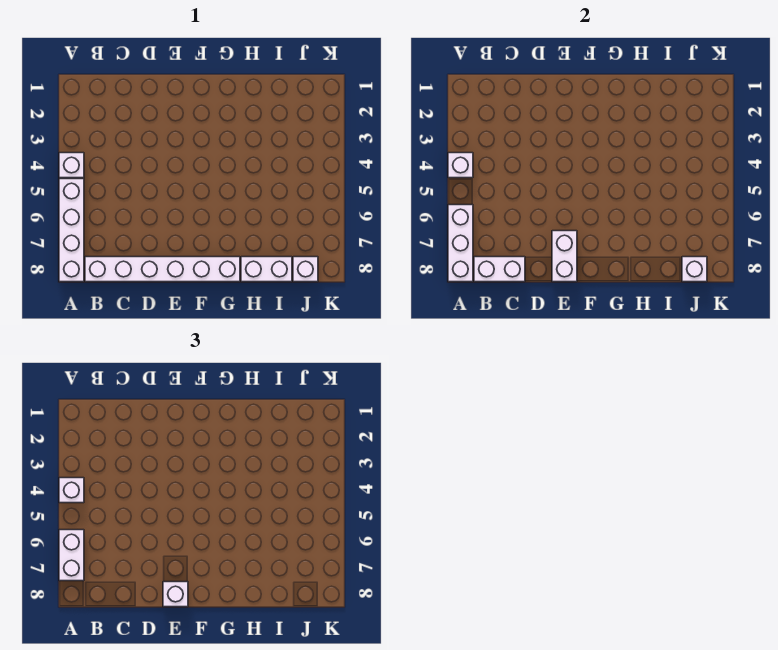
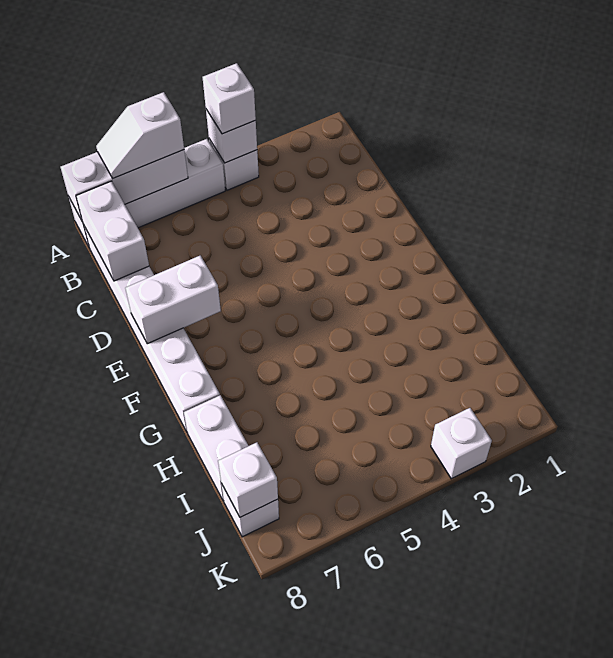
white brick A6:A7 level 3 -> white slope A6:A7 level 3 top 6
white brick E8 level 3 -> white brick K3 level 1

